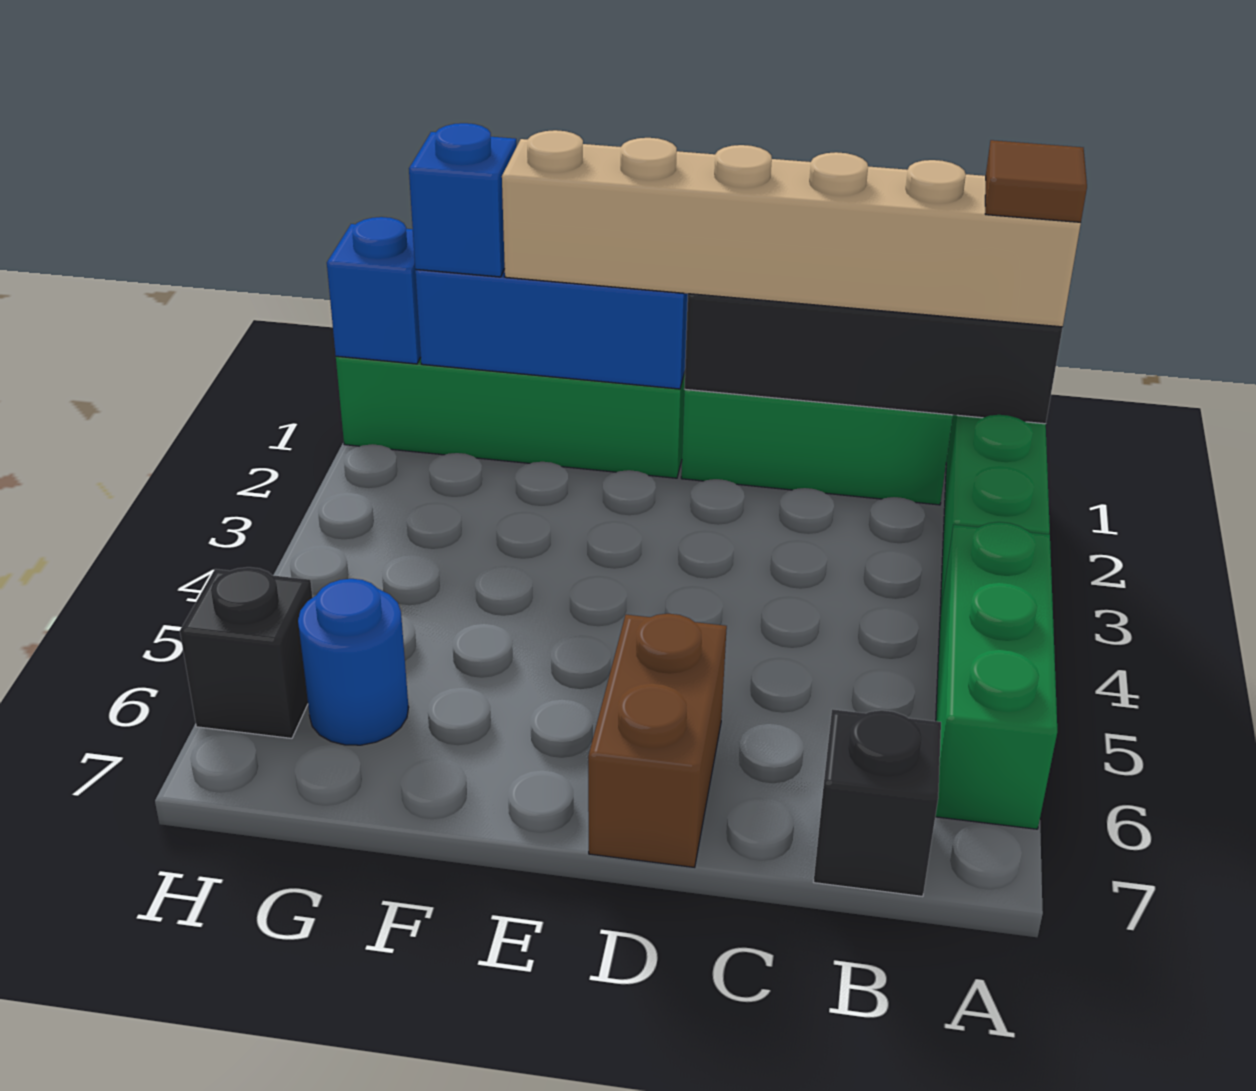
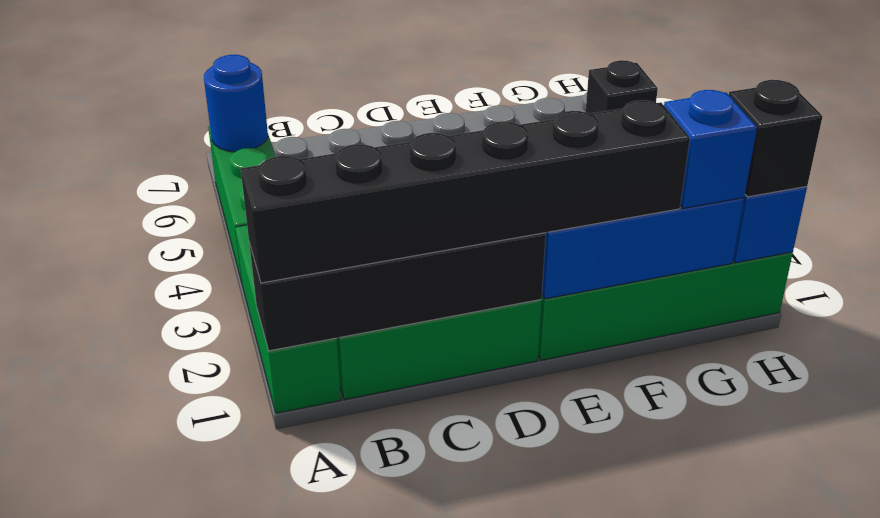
tan brick A1:F1 level 3 -> black brick A1:F1 level 3
brown tile A1 level 4 -> none
black brick B7 level 1 -> black brick H1 level 3
brown brick D6:D7 level 1 -> none
blue round brick G6 level 1 -> blue round brick A6 level 2

